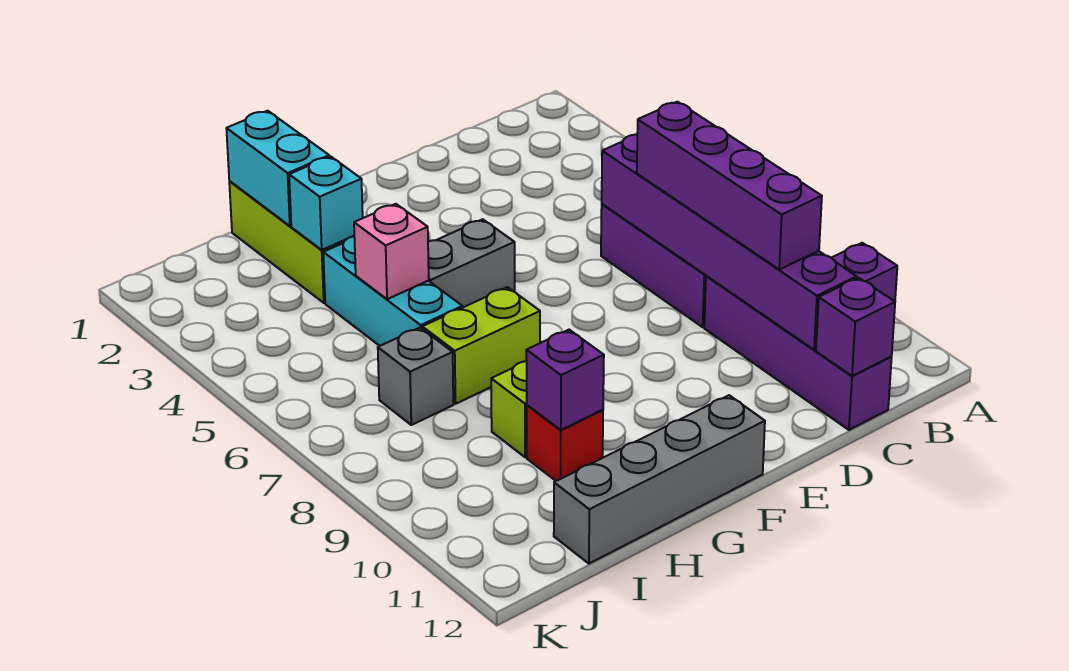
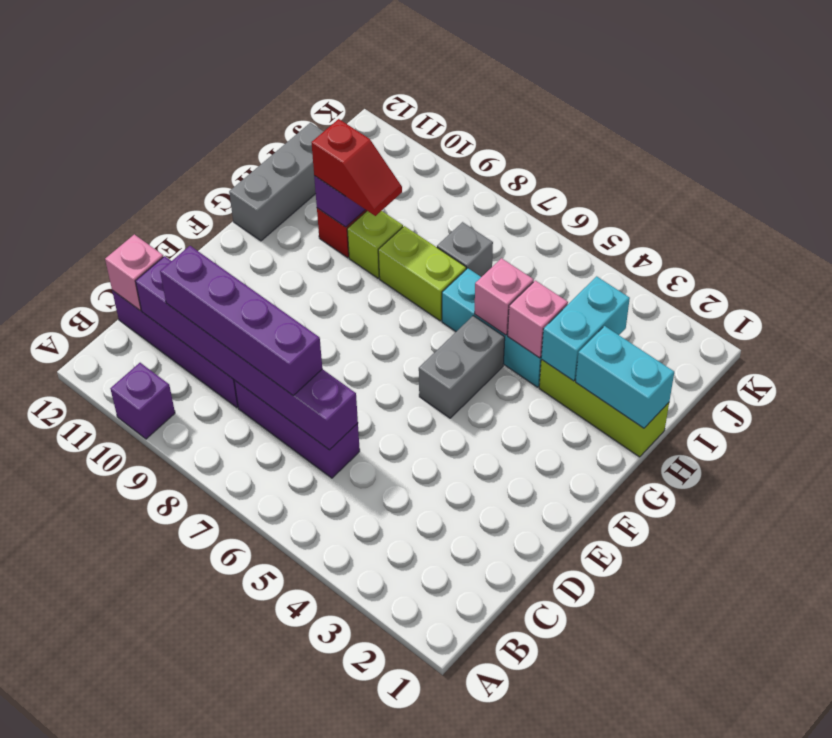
purple brick C12 level 2 -> pink brick C12 level 2
grey brick F12:I12 level 1 -> grey brick G12:I12 level 1
lime brick G7:H7 level 1 -> lime brick H7:H8 level 1
cyan brick H3 level 2 -> cyan brick H3:I3 level 2
none -> pink brick H4 level 2
none -> red slope H9:H10 level 3 top 10

